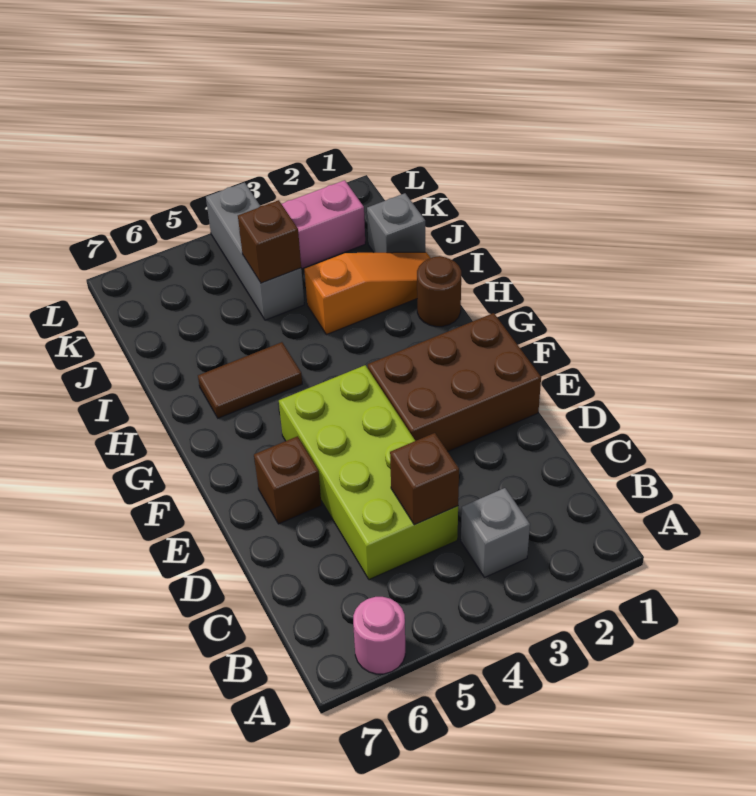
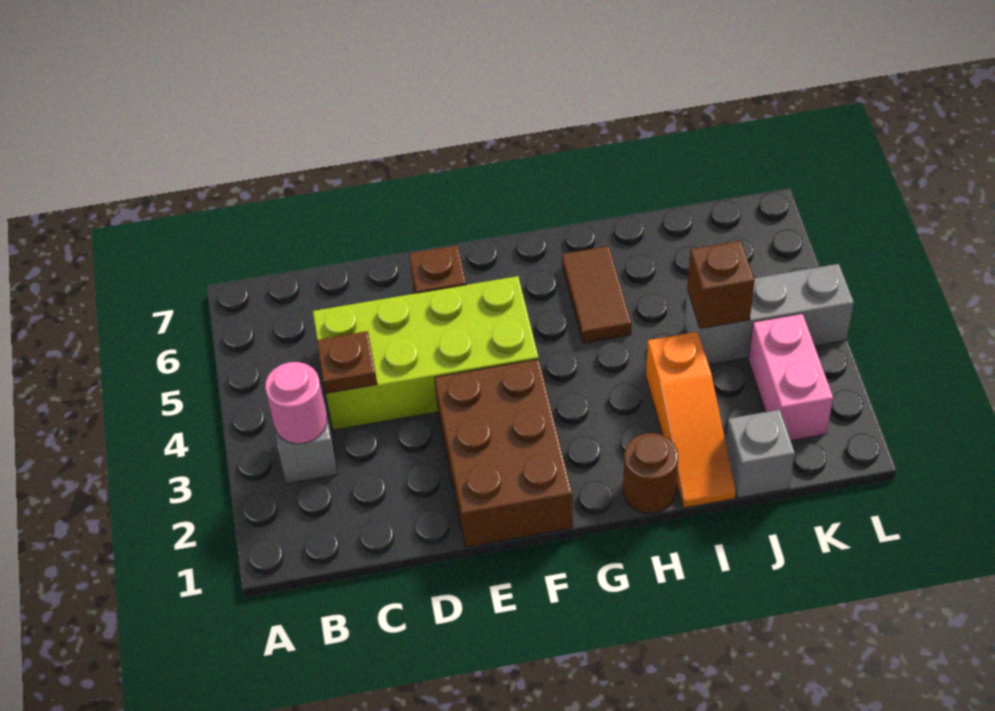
pink round brick A6 level 1 -> pink round brick B3 level 2
brown brick C4 level 2 -> brown plate C4 level 2

